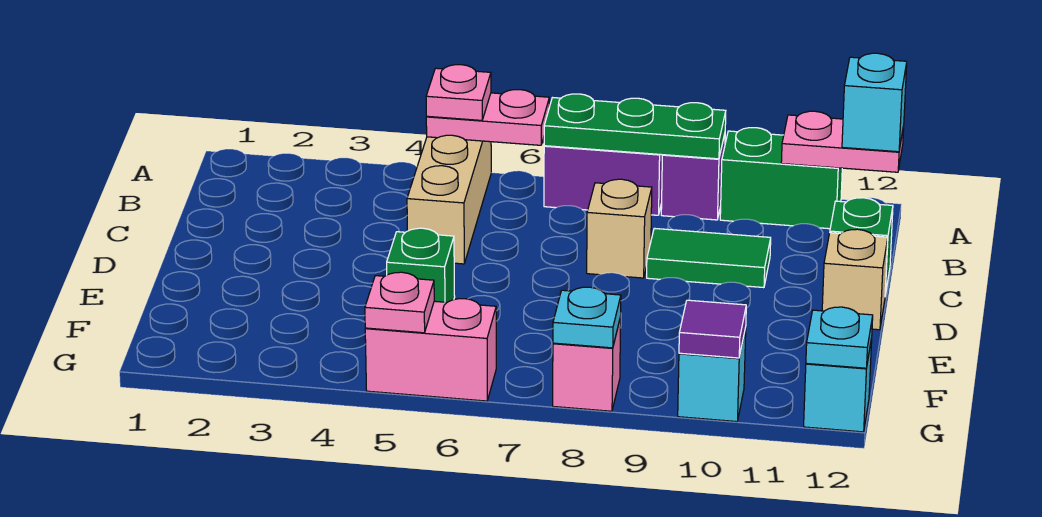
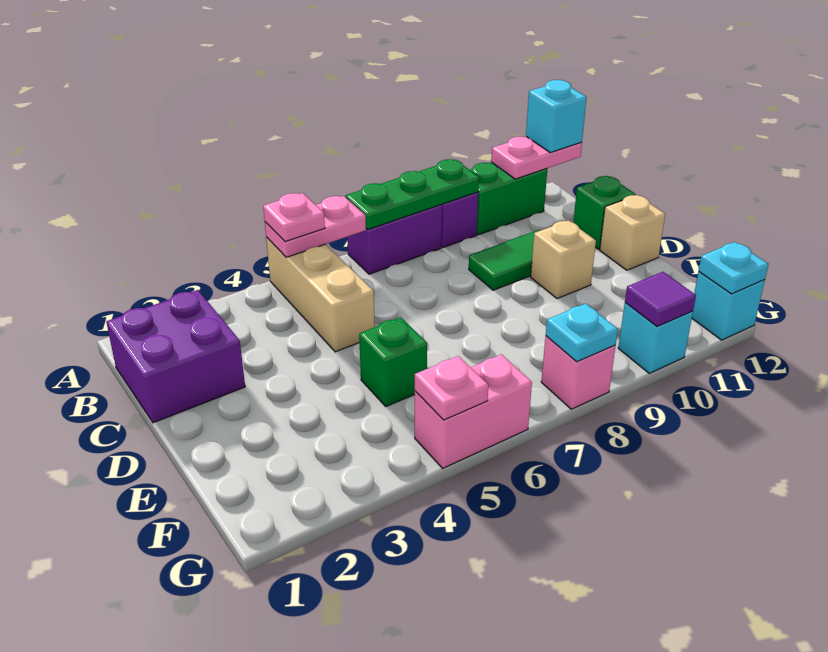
none -> purple brick B1:C2 level 1
tan brick C8 level 1 -> tan brick D10 level 1

